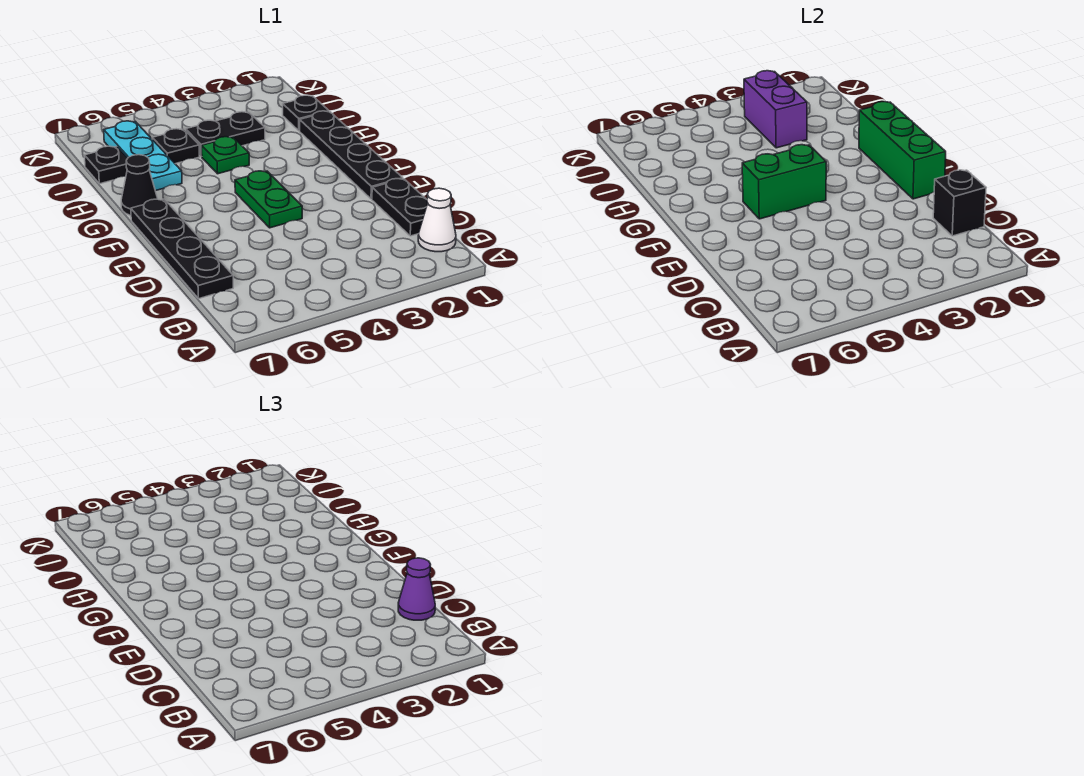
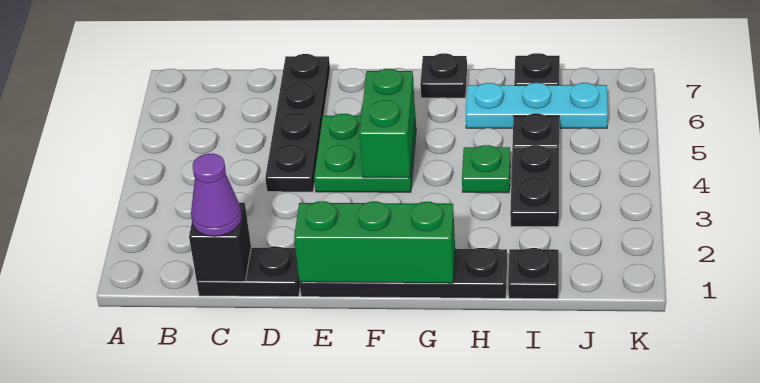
white cone B1 level 1 -> none
black plate C7:F7 level 1 -> black plate D4:D7 level 1
green plate E4:F4 level 1 -> green plate E4:F5 level 1
black cone G7 level 1 -> black plate G7 level 1
purple brick I3:J3 level 2 -> none

